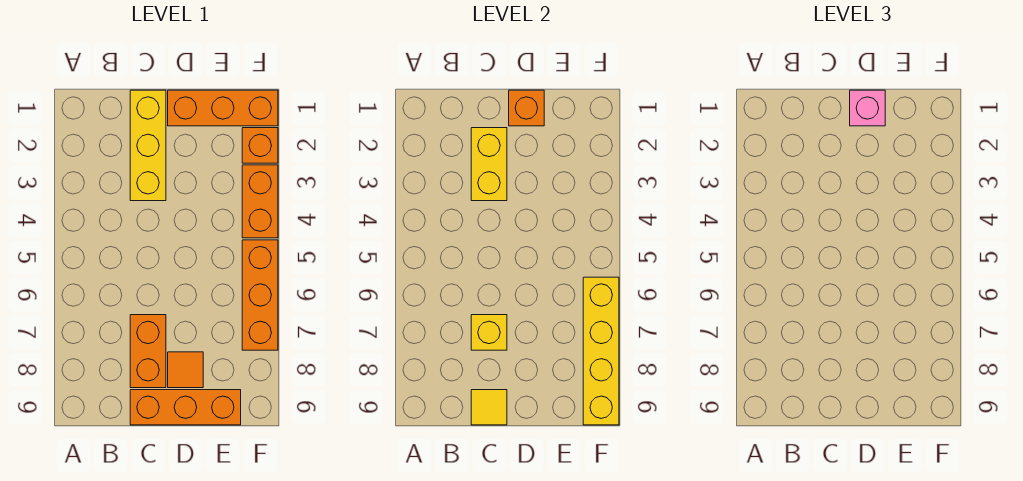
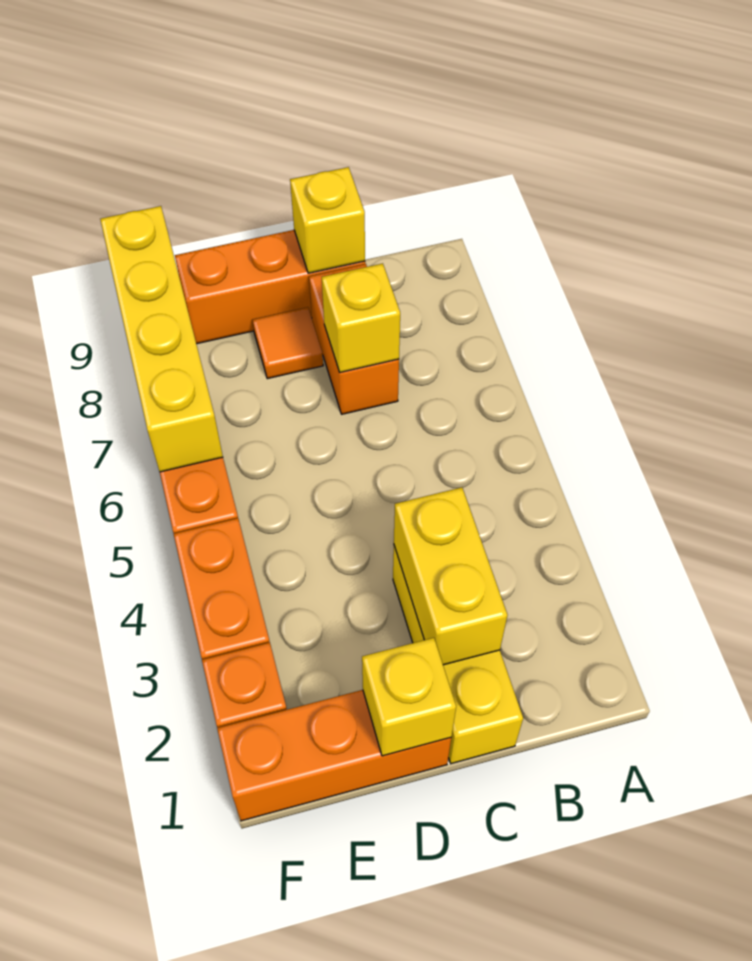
yellow tile C9 level 2 -> yellow brick C9 level 2
orange brick D1 level 2 -> yellow brick D1 level 2
pink brick D1 level 3 -> none

